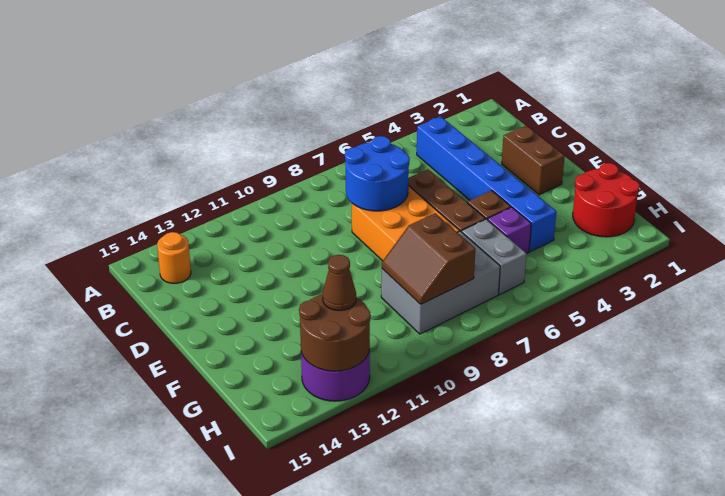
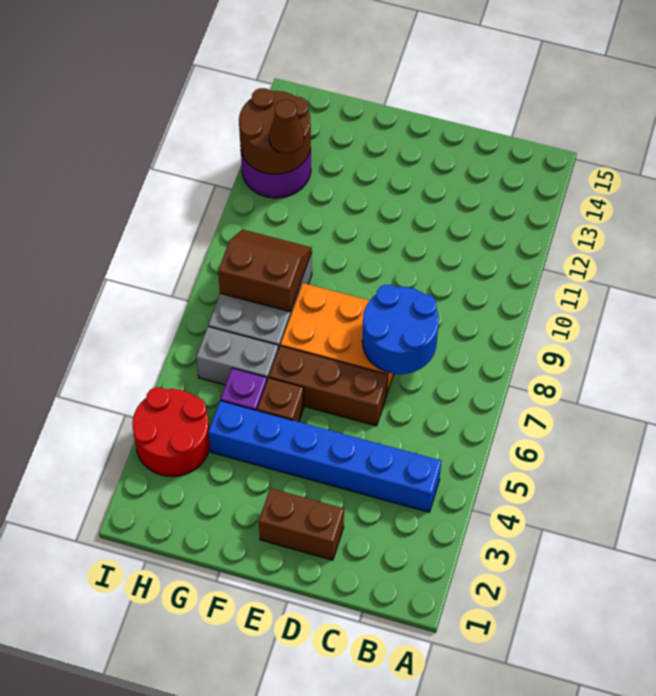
orange round brick B14 level 1 -> none
red round brick G1:H2 level 1 -> red round brick H3:I4 level 1

